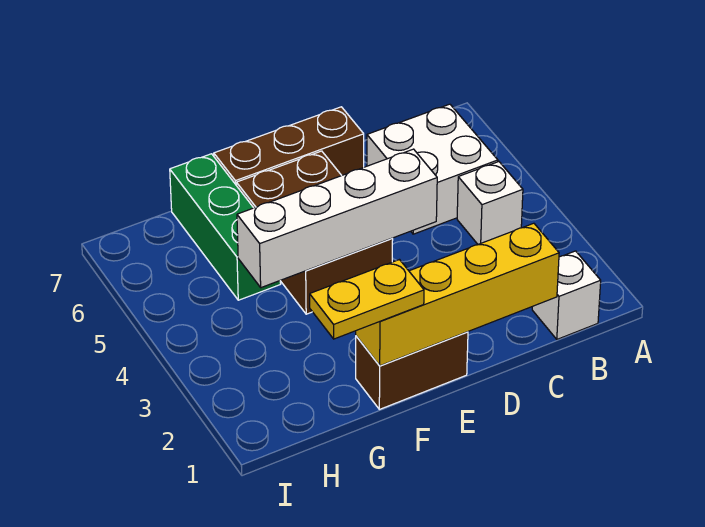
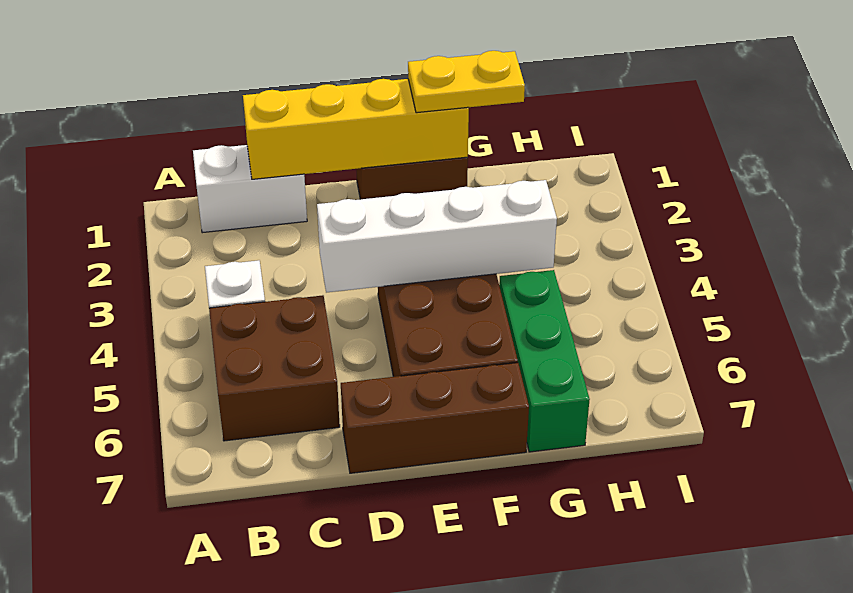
white brick B1 level 1 -> white brick B1:C1 level 1
white brick B5:C6 level 1 -> brown brick B5:C6 level 1

